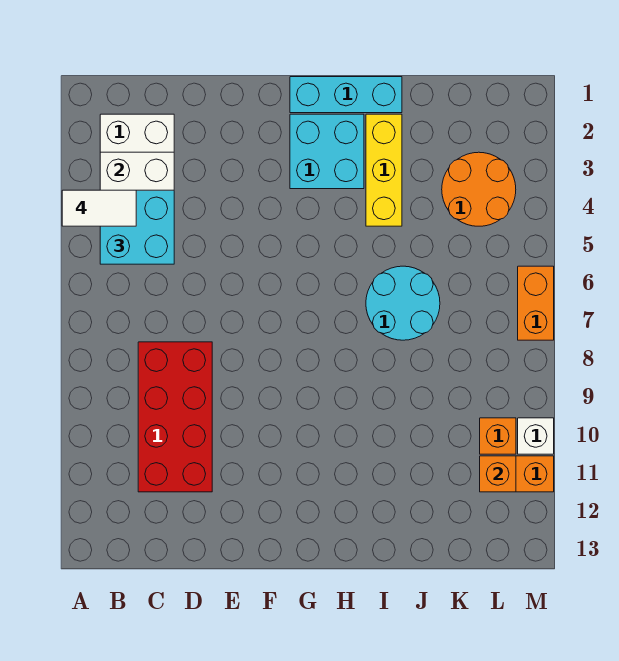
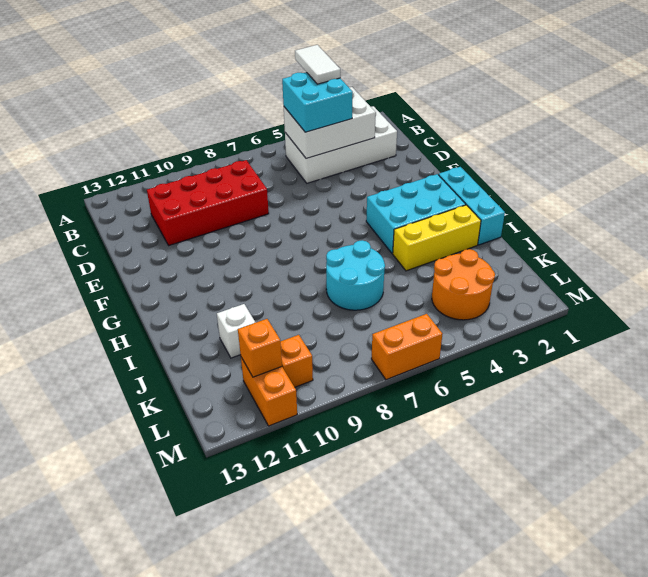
cyan brick G2:H3 level 1 -> cyan brick G2:H4 level 1
white brick M10 level 1 -> white brick J11 level 1

